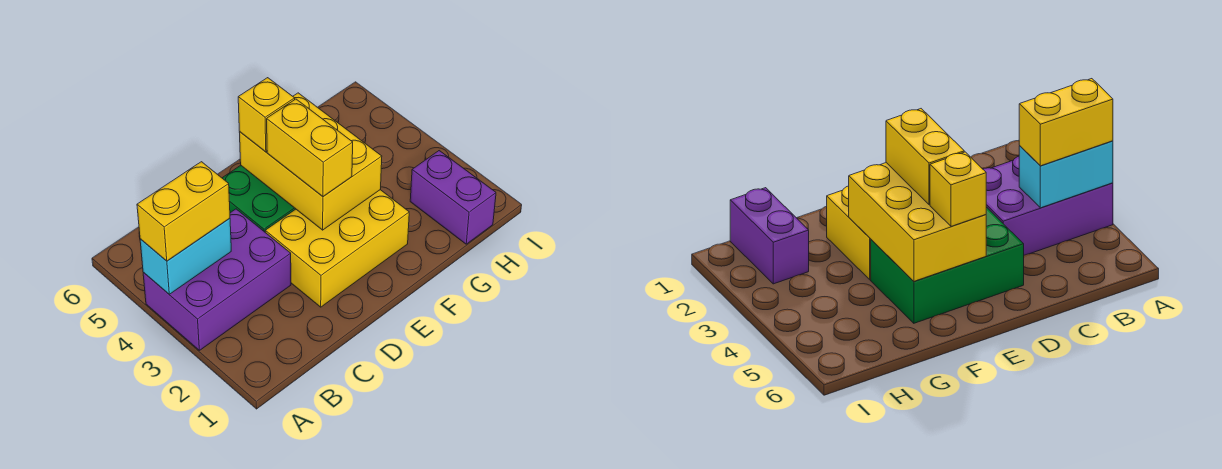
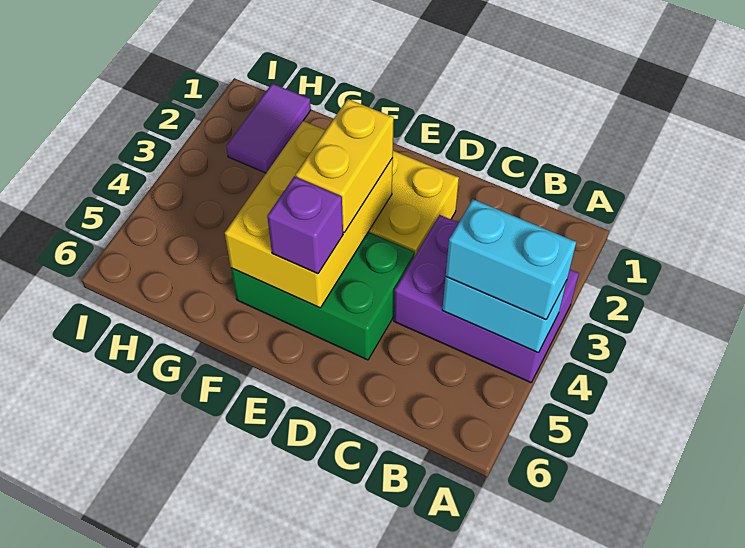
yellow brick A4:B4 level 3 -> cyan brick A4:B4 level 3
yellow brick E5 level 3 -> purple brick E5 level 3
purple brick H1:H2 level 1 -> purple tile H1:H2 level 1

